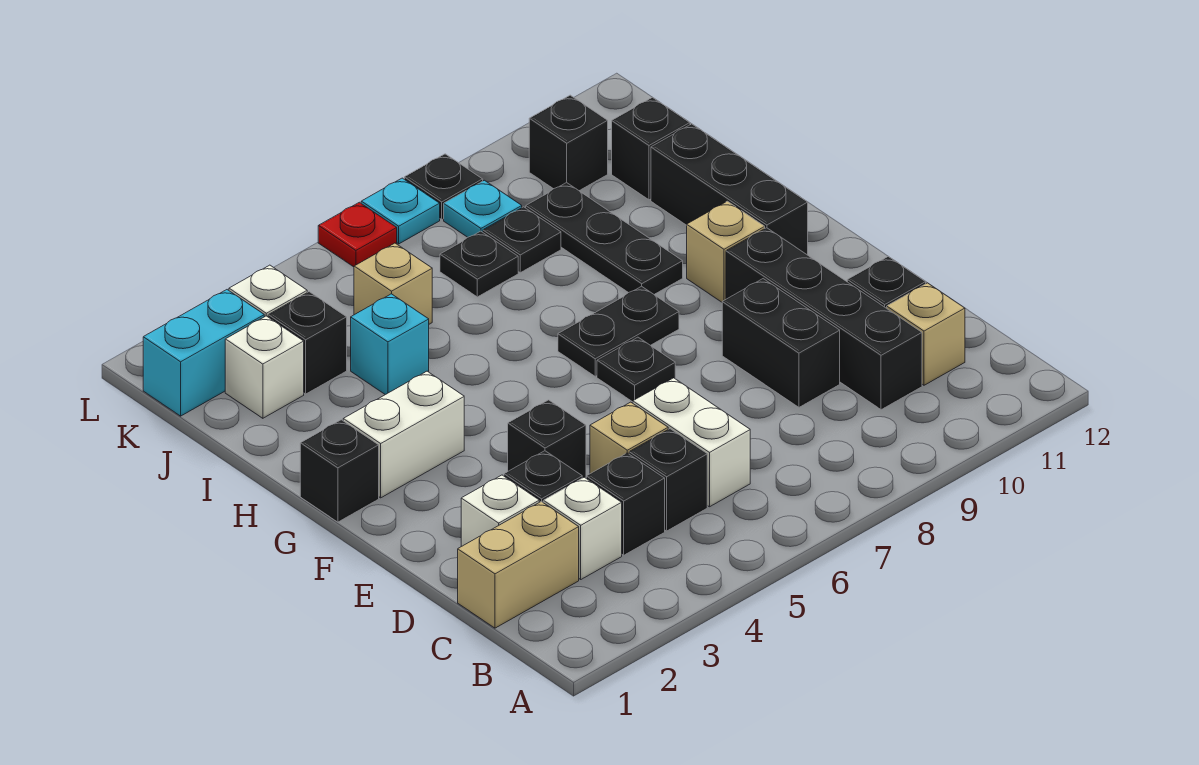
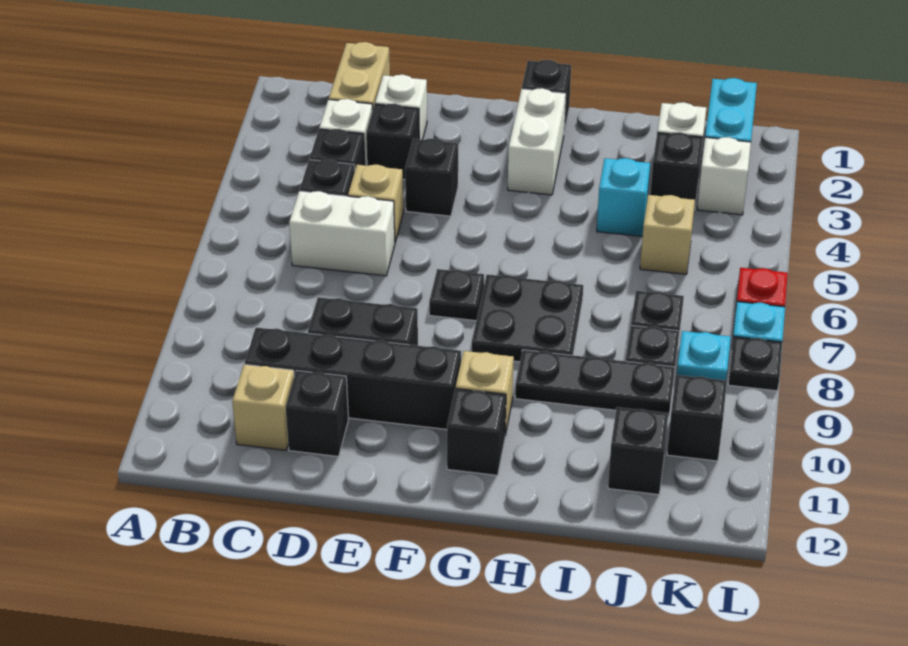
black plate G7:G8 level 1 -> black plate G7:H8 level 1
black brick G11:I11 level 1 -> black brick G11 level 1

